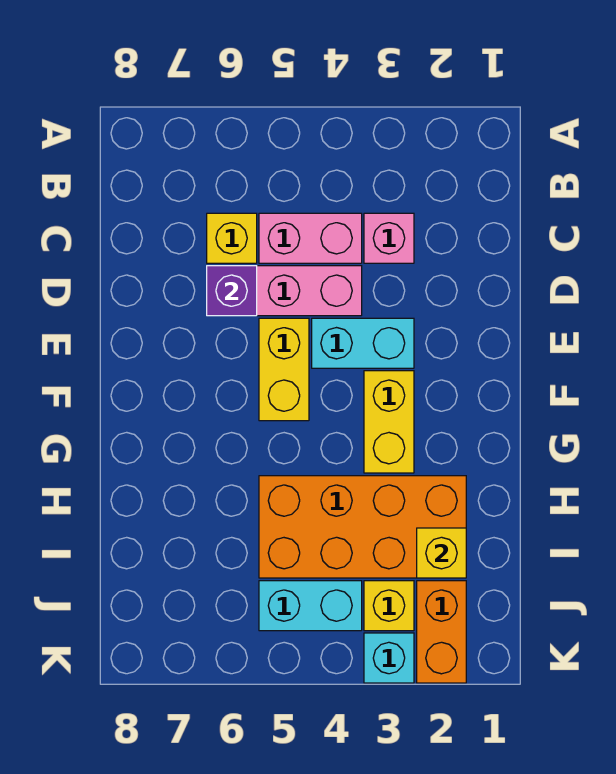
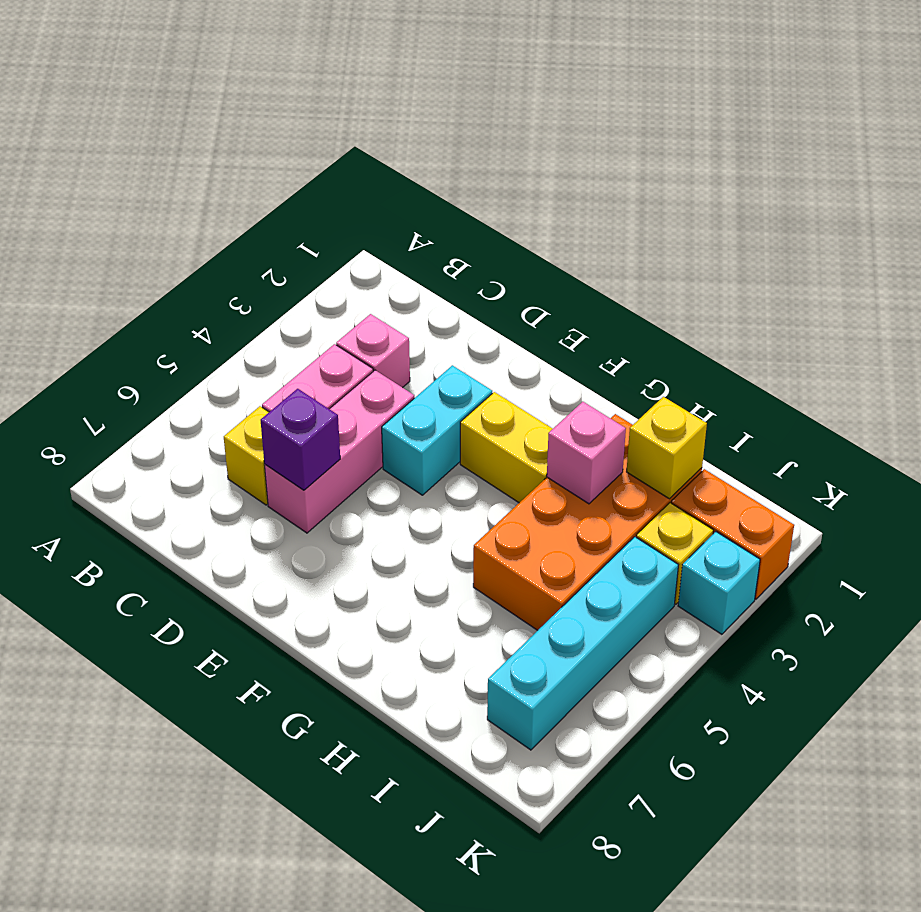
yellow brick E5:F5 level 1 -> none
none -> pink brick H3 level 2
cyan brick J4:J5 level 1 -> cyan brick J4:J7 level 1

